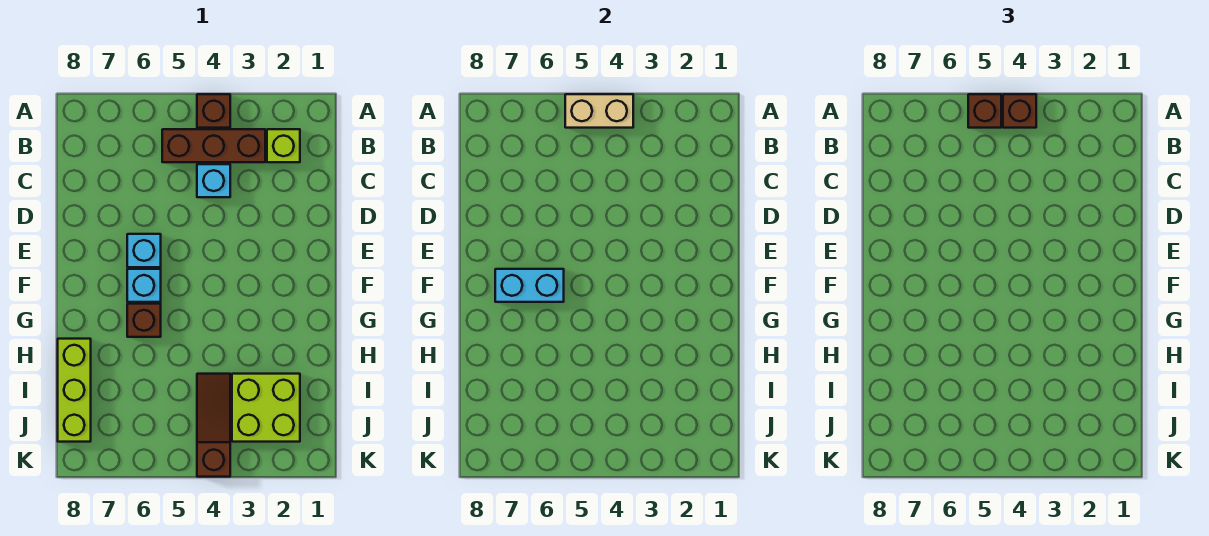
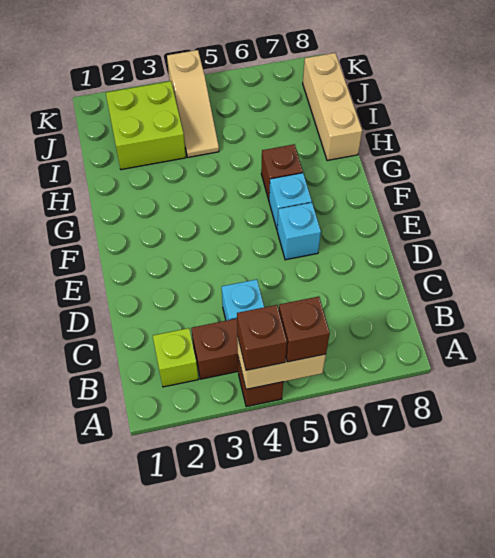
cyan brick F6:F7 level 2 -> none
lime brick H8:J8 level 1 -> tan brick H8:J8 level 1
brown slope I4:K4 level 1 top K -> tan slope I4:K4 level 1 top K

